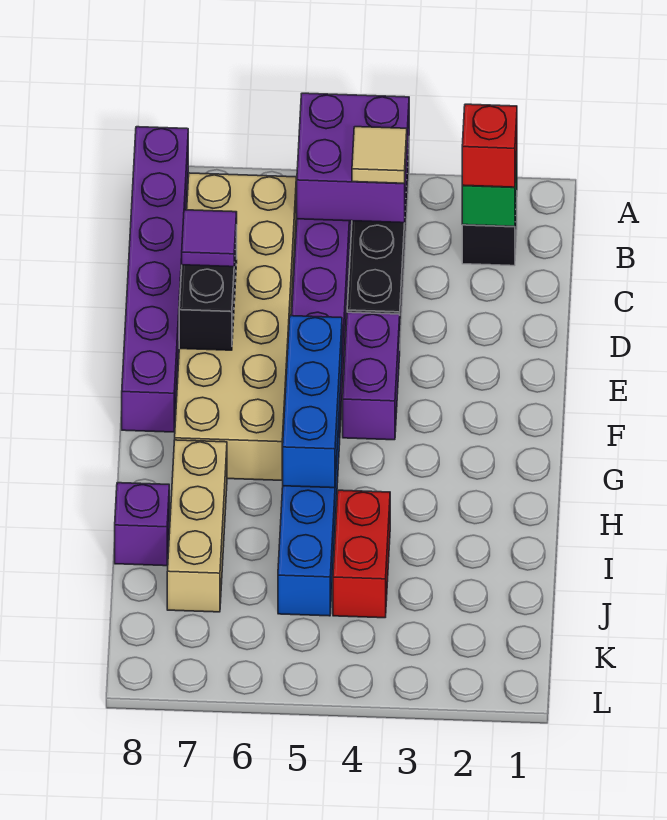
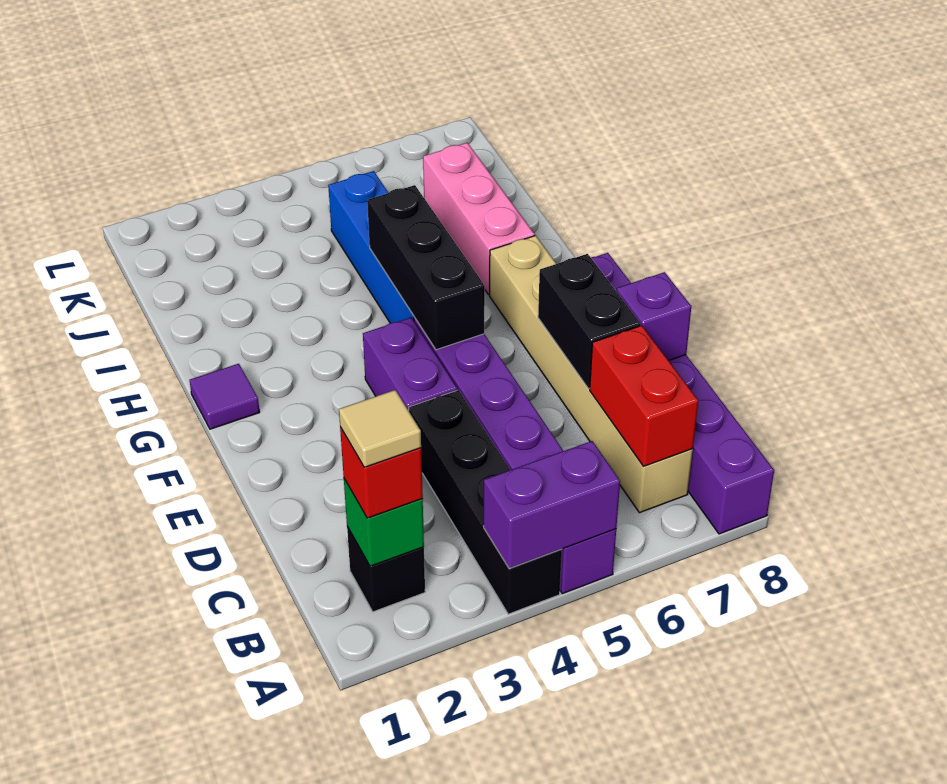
purple brick A4:B5 level 2 -> purple brick A4:A5 level 2
tan tile B4 level 3 -> tan tile B2 level 4
tan brick B6:G7 level 1 -> tan brick B7:G7 level 1
purple tile D7 level 3 -> purple tile G1 level 1
blue brick F5:H5 level 2 -> black brick F5:H5 level 2
tan brick H7:J7 level 1 -> pink brick H7:J7 level 1
red brick I4:J4 level 1 -> red brick B7:C7 level 2
purple brick I8 level 1 -> purple brick D8 level 2

